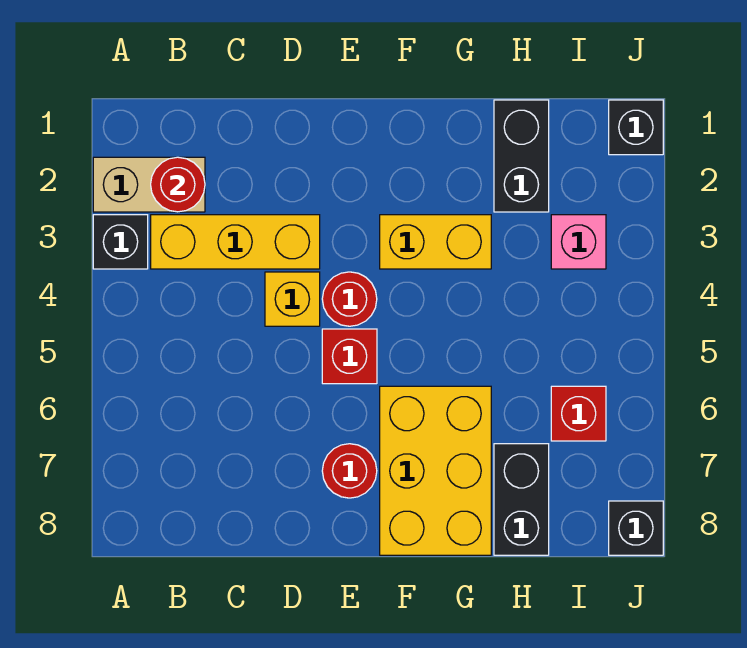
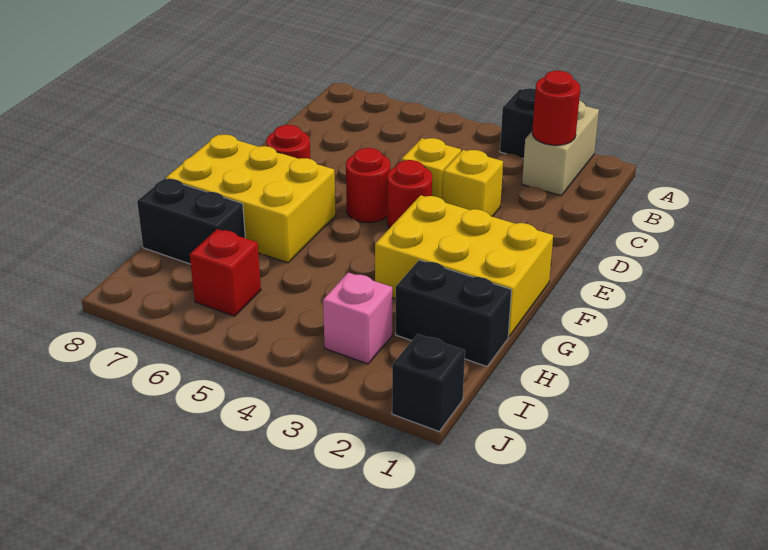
yellow brick B3:D3 level 1 -> yellow brick D3 level 1
red brick E5 level 1 -> red round brick E5 level 1
yellow brick F3:G3 level 1 -> yellow brick F1:G3 level 1
black brick J8 level 1 -> none

